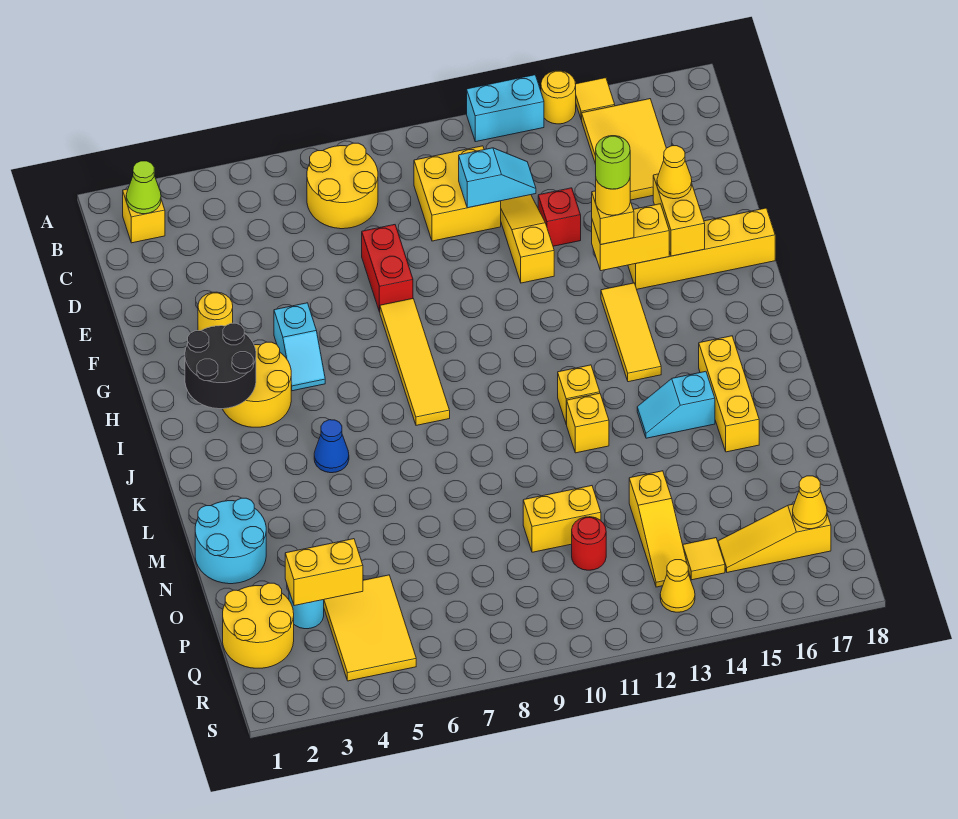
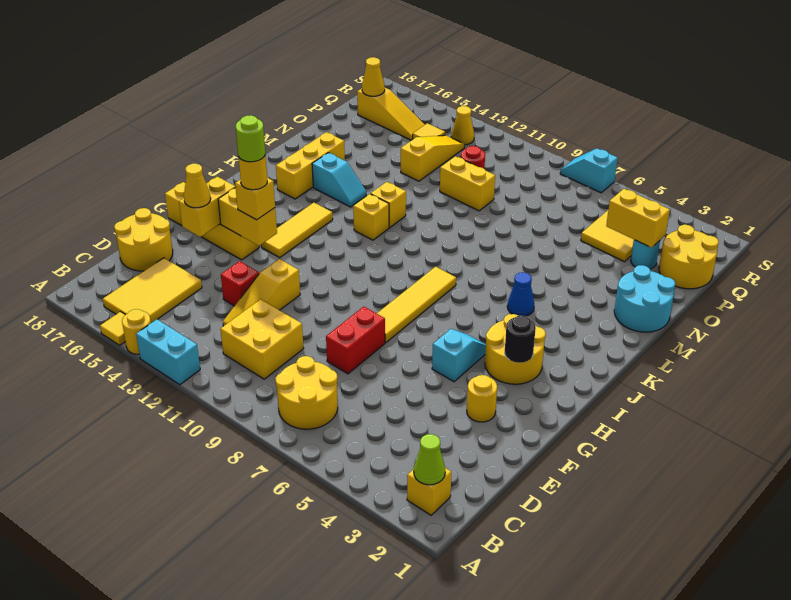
cyan slope D11:D12 level 2 top 11 -> cyan slope S7:S8 level 1 top 7
none -> yellow round brick D17:E18 level 1
black round brick H2:I3 level 2 -> black round brick H3 level 2

